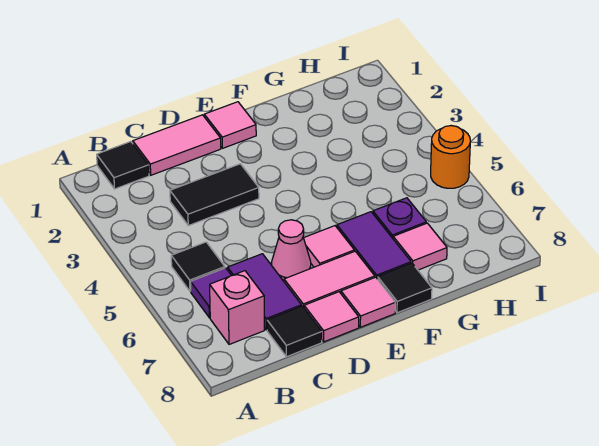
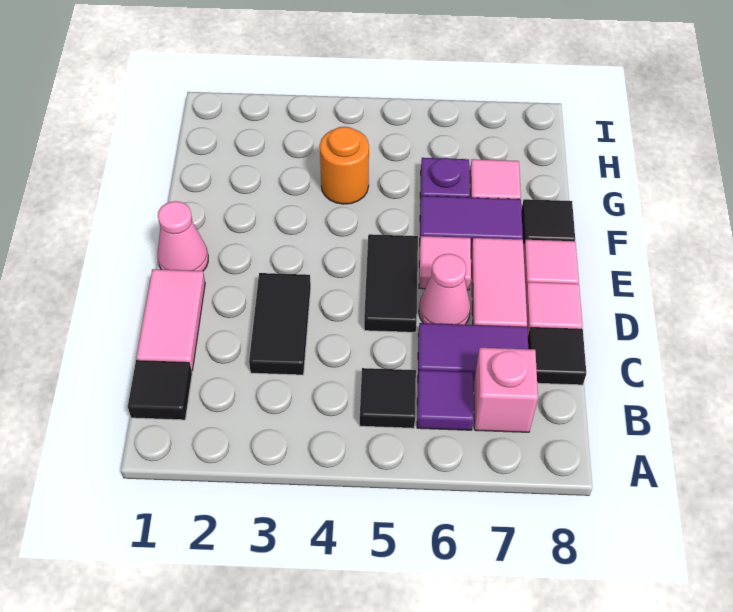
none -> black tile D5:E5 level 1
pink tile E1 level 1 -> pink cone E1 level 1
orange round brick I5 level 1 -> orange round brick G4 level 1

